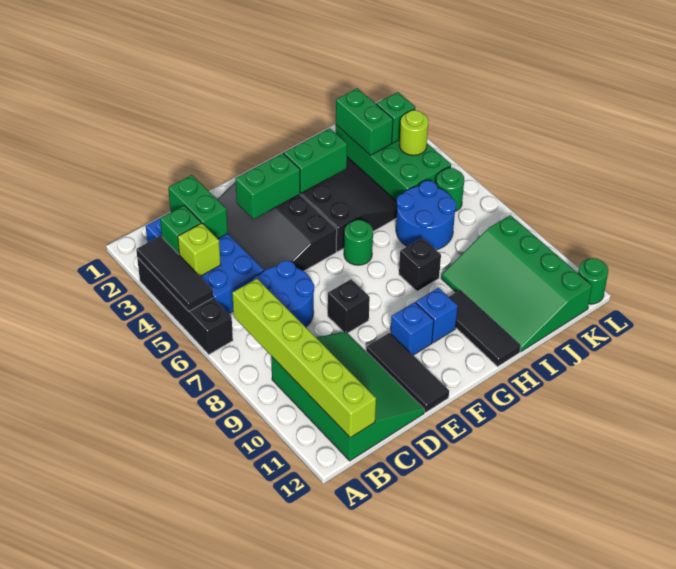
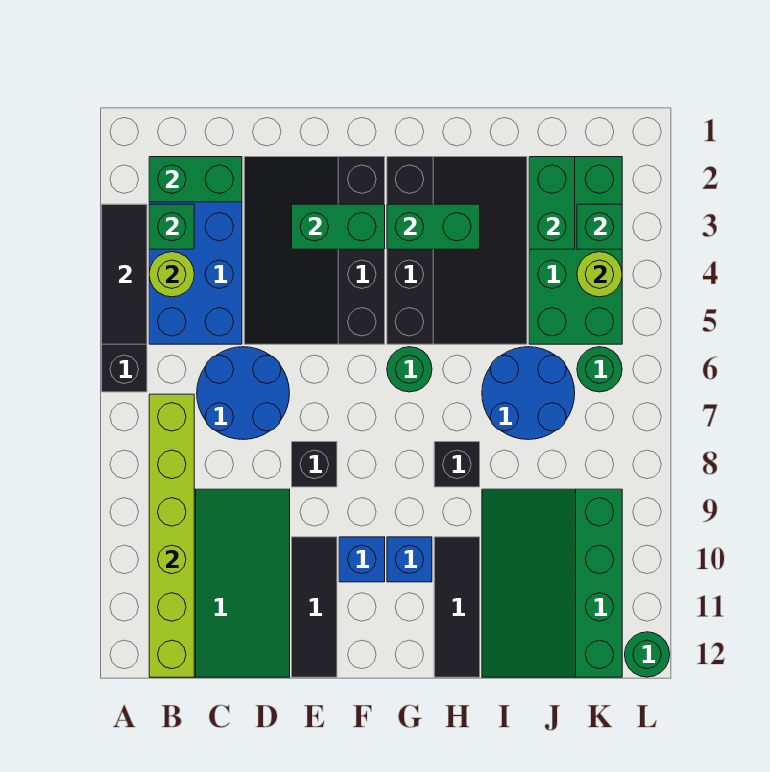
lime brick B4 level 2 -> lime round brick B4 level 2
green brick C2:C3 level 2 -> green brick B2:C2 level 2

